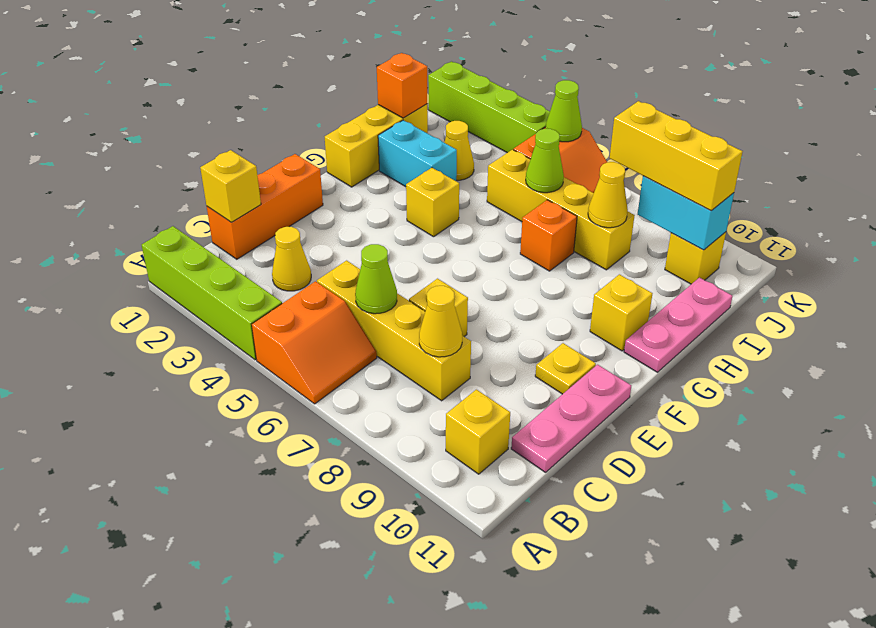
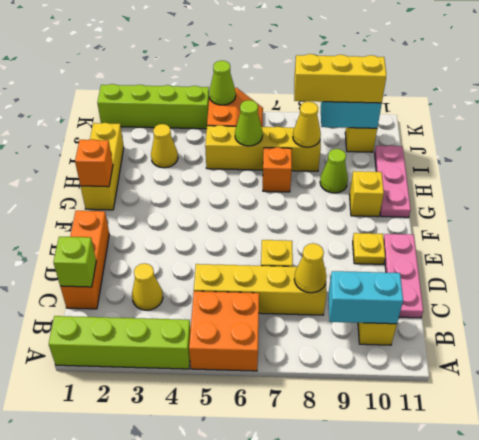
orange slope A5:B6 level 1 top 5 -> orange brick A5:B6 level 1
yellow brick C1 level 2 -> lime brick C1 level 2
lime cone C6 level 2 -> lime cone H9 level 1
yellow brick G4 level 1 -> none
cyan brick H2:H3 level 1 -> cyan brick B9:B10 level 2
orange brick I1 level 2 -> orange brick G1 level 2

